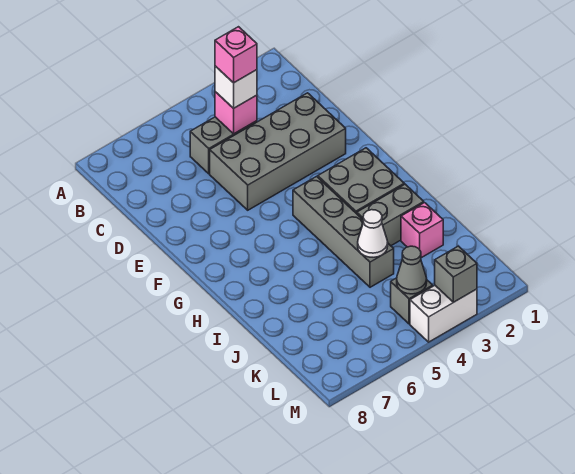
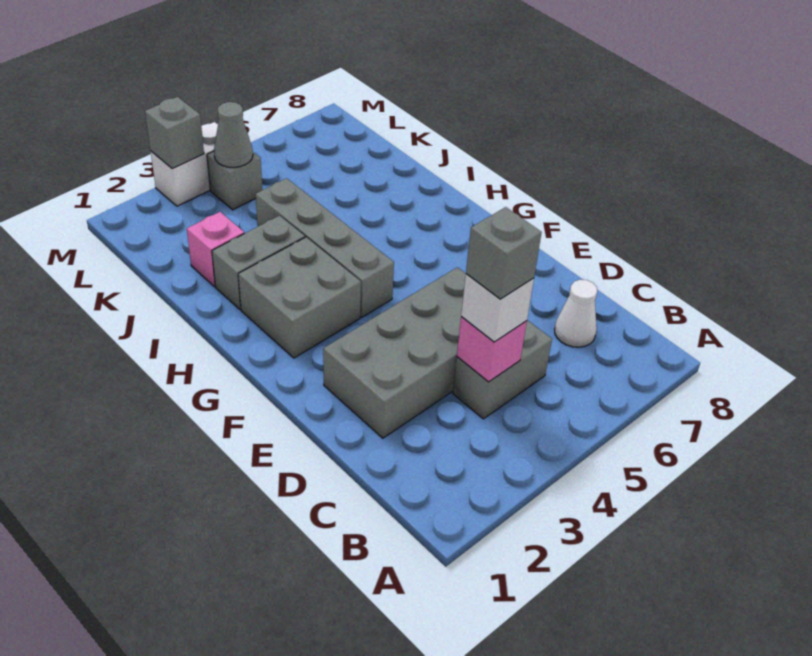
pink brick C4 level 4 -> grey brick C4 level 4
white cone J4 level 2 -> white cone C7 level 1

